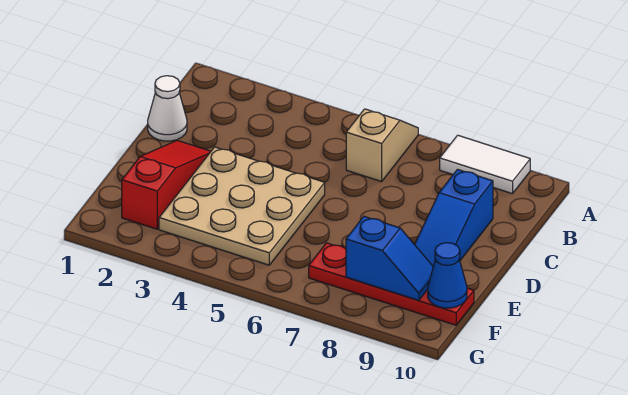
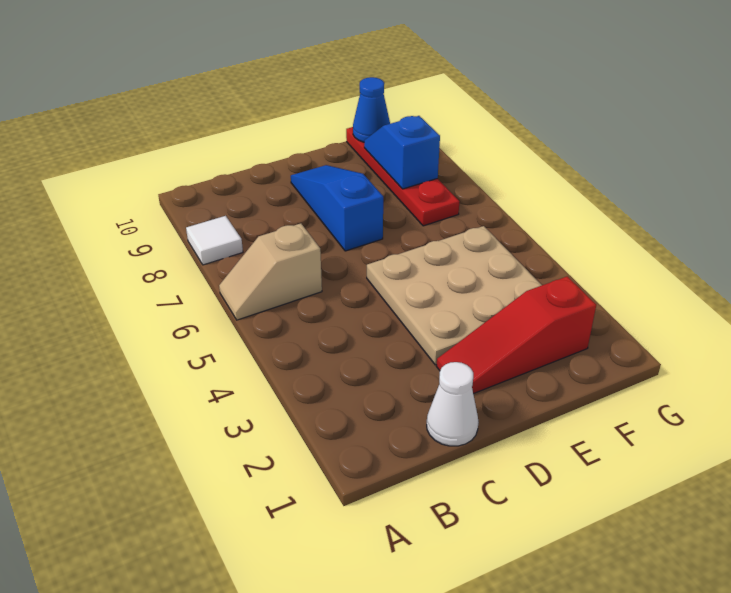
white tile A8:A9 level 1 -> white tile A8 level 1
blue slope C9:E9 level 1 top C -> blue slope D7:D9 level 1 top 7

